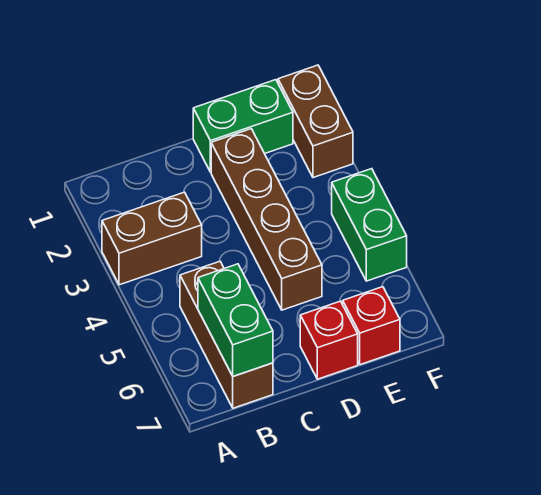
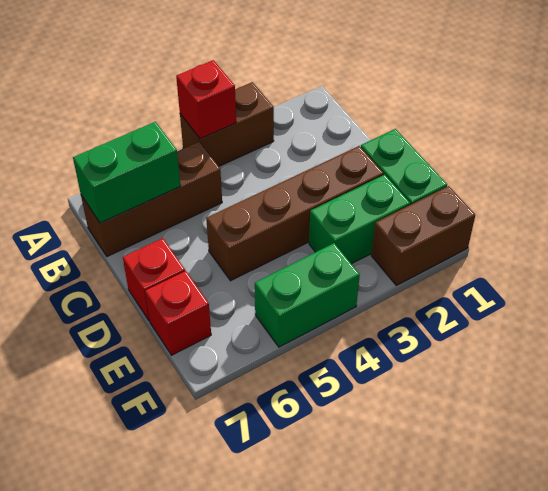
brown brick A3:B3 level 1 -> brown brick A3:A4 level 1
none -> red brick A4 level 2
none -> green brick E2:E3 level 1

